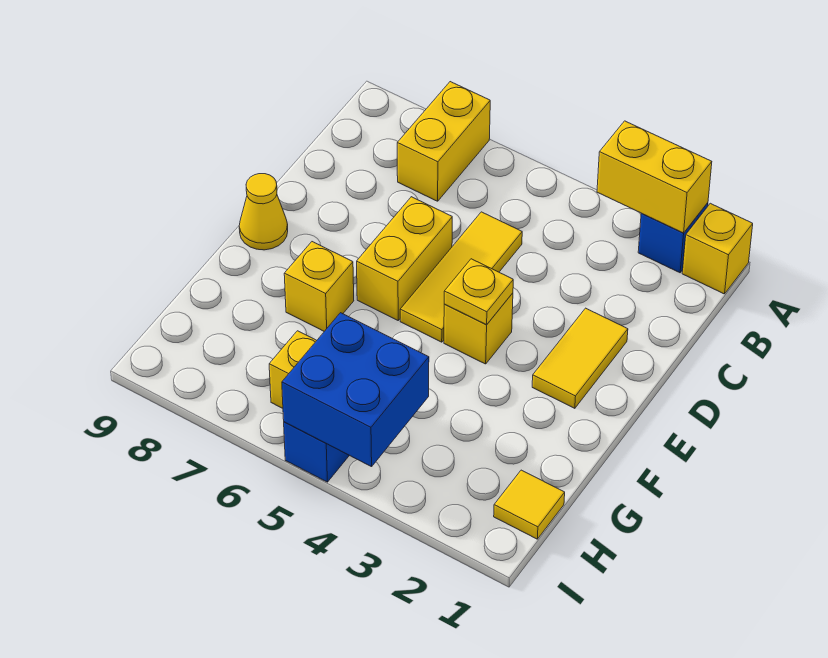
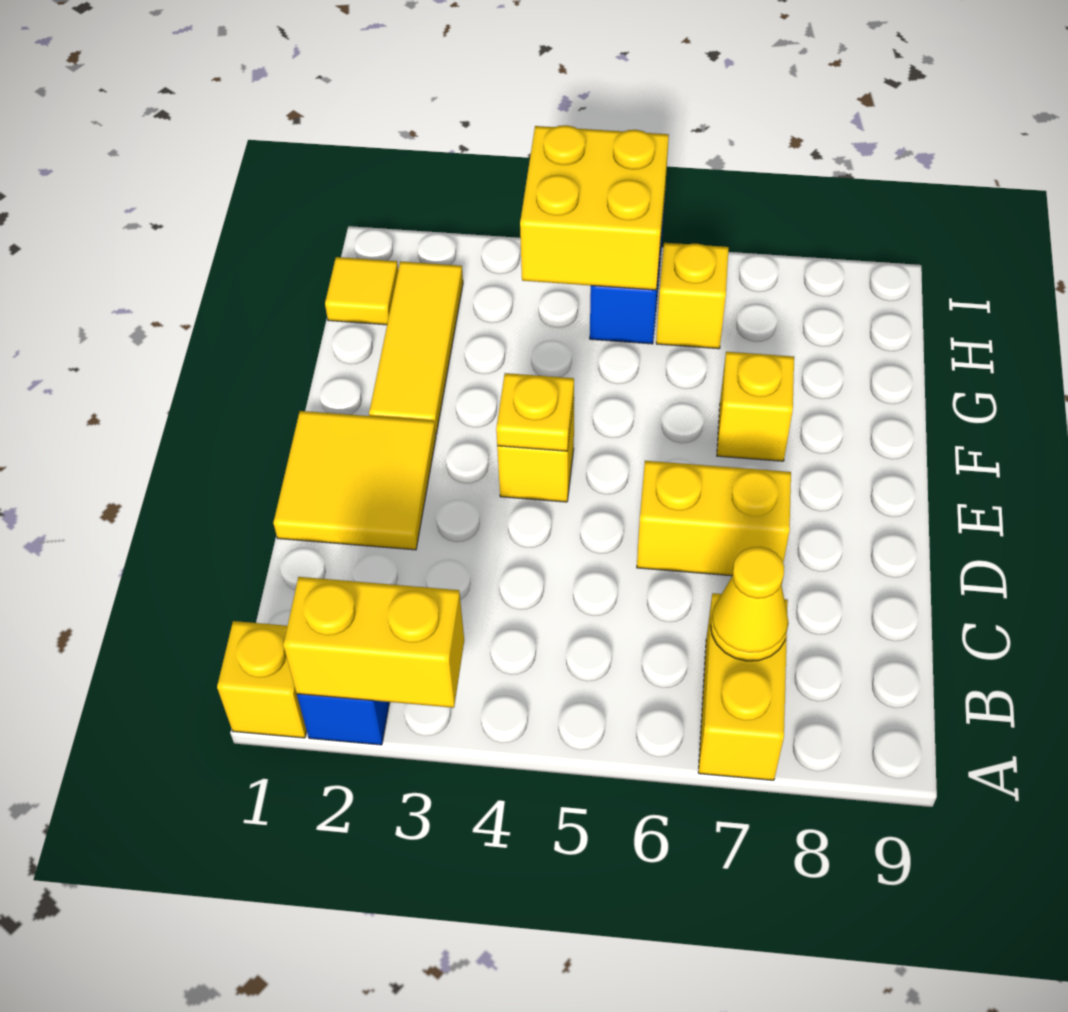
yellow tile C5:E5 level 1 -> yellow tile F2:H2 level 1
yellow tile D2:E2 level 1 -> yellow tile D1:E2 level 1
yellow brick D6:E6 level 1 -> yellow brick D6:D7 level 1
yellow cone E9 level 1 -> yellow cone B7 level 2
blue brick H4:I5 level 2 -> yellow brick H4:I5 level 2

